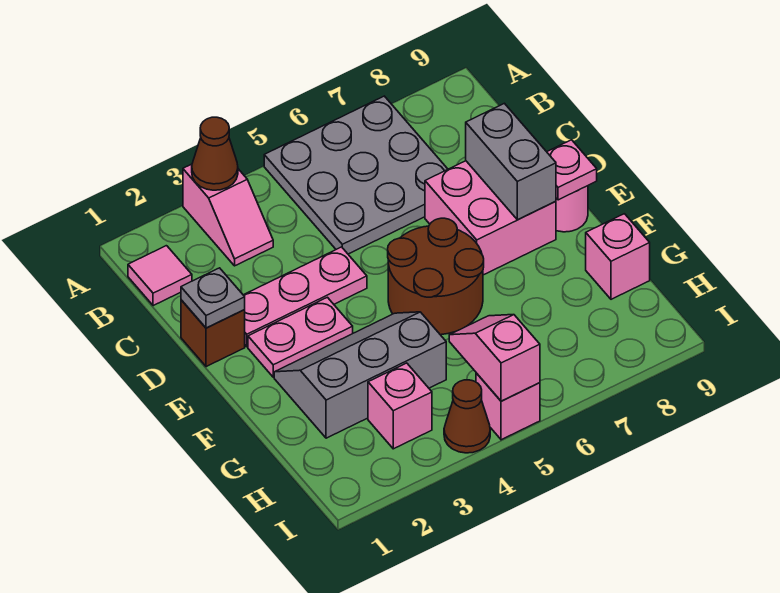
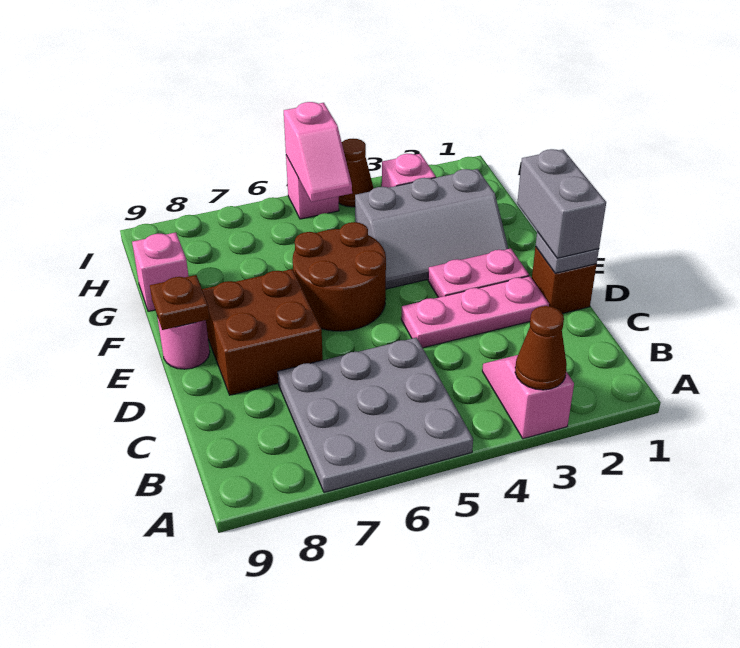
pink tile B1 level 1 -> none
pink brick D7:E8 level 1 -> brown brick D7:E8 level 1
grey brick D8:E8 level 2 -> grey brick D1:E1 level 3
pink plate E9 level 2 -> brown plate E9 level 2

